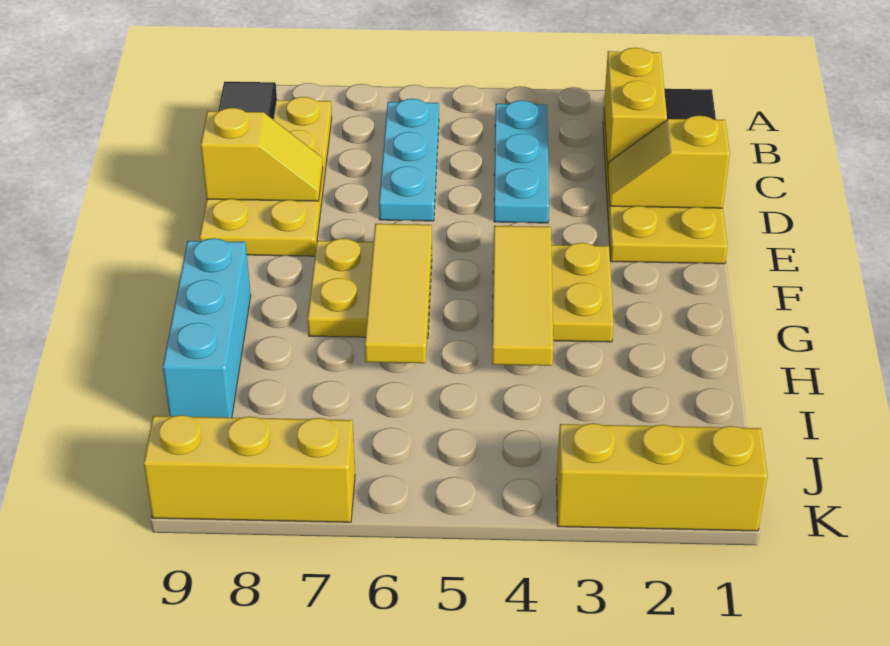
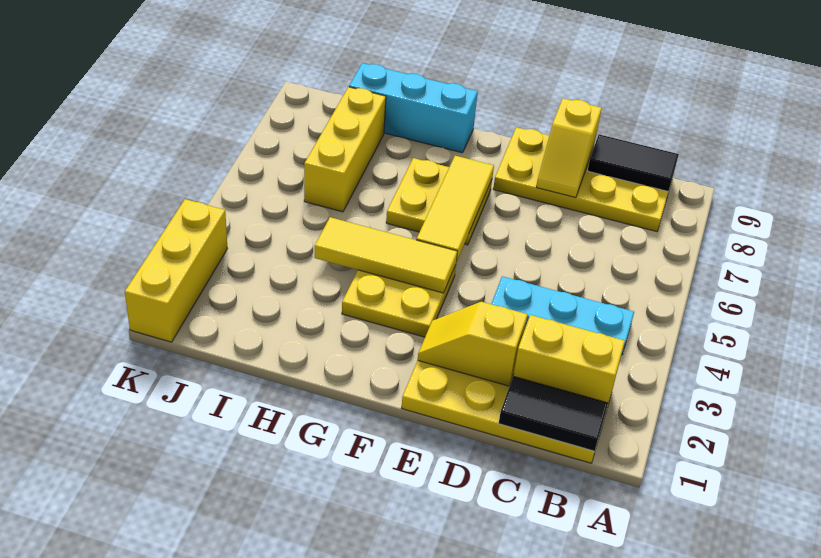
cyan plate B6:D6 level 1 -> none
yellow slope D1:D2 level 2 top 1 -> yellow slope D2:E2 level 2 top D
yellow tile F6:H6 level 2 -> yellow tile F5:F7 level 2
yellow brick K7:K9 level 1 -> yellow brick I6:I8 level 1

